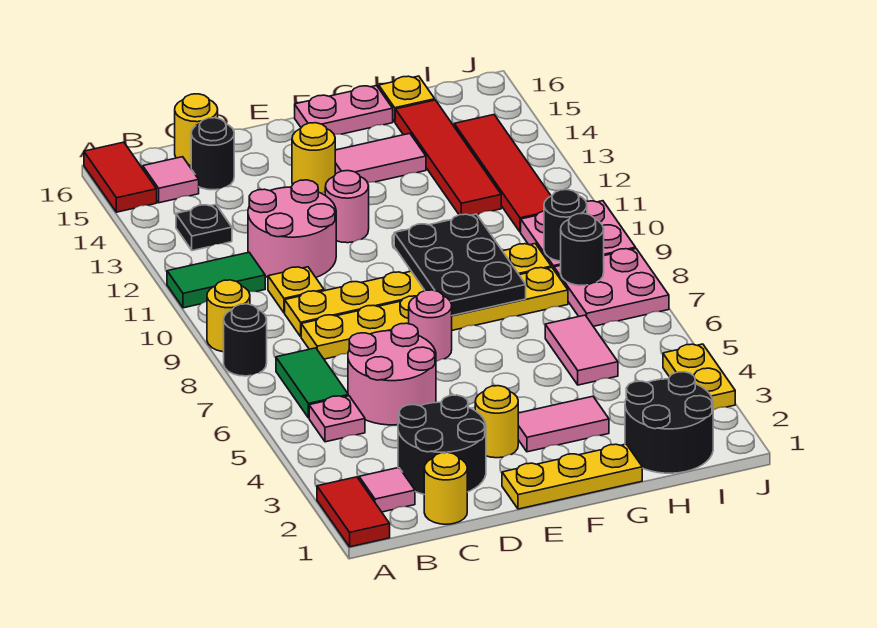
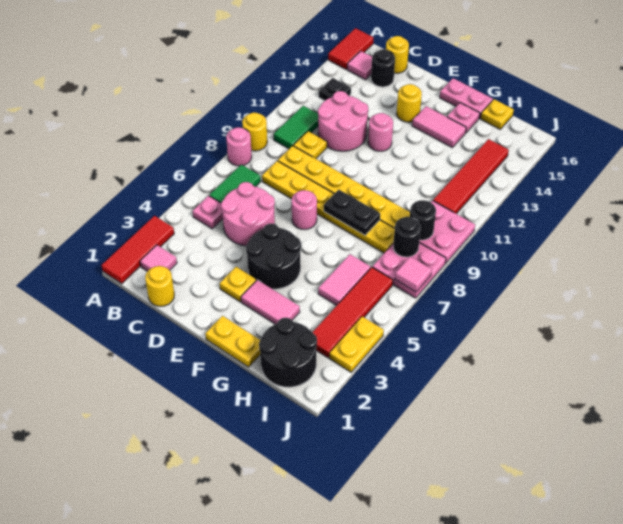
red tile A1:A2 level 1 -> red tile A1:A3 level 1
black round brick A8 level 1 -> pink round brick A8 level 1
green tile A11:B11 level 1 -> green tile B10:B11 level 1
black round brick C2:D3 level 1 -> black round brick E4:F5 level 1
yellow plate E1:G1 level 1 -> yellow plate F1:G1 level 1
yellow round brick E3 level 1 -> yellow plate E3 level 1
black plate F8:G10 level 2 -> black plate F8:G8 level 2
none -> pink plate G15 level 1
red tile H12:H15 level 1 -> red tile I3:I6 level 1
none -> pink tile J7 level 2

